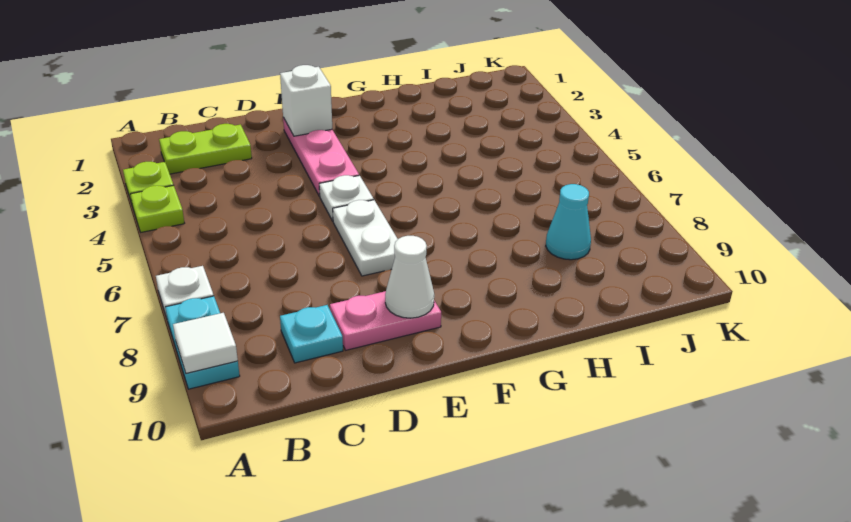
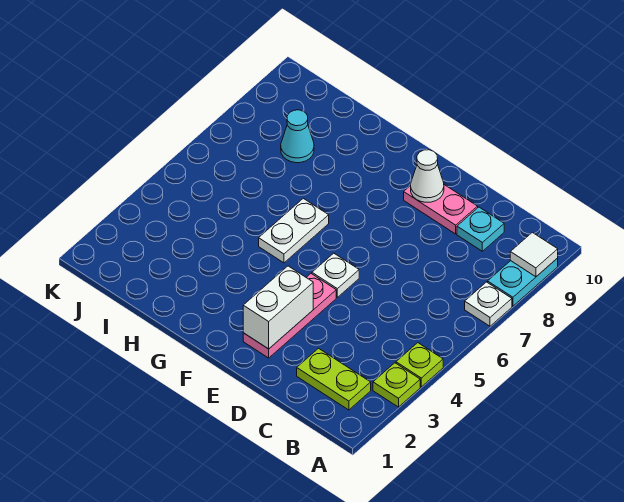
white brick E2 level 2 -> white brick E2:E3 level 2
white plate E6:E7 level 1 -> white plate G5:G6 level 1

